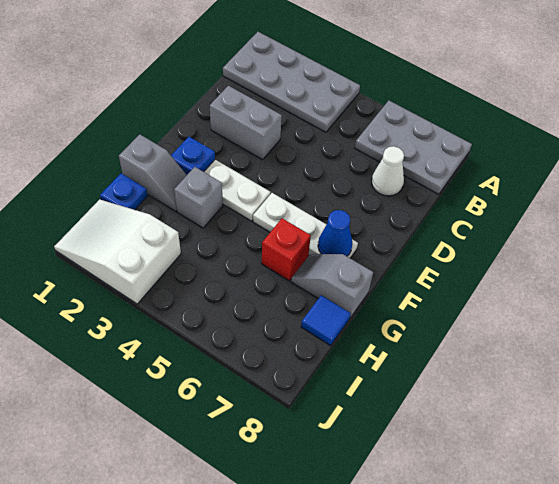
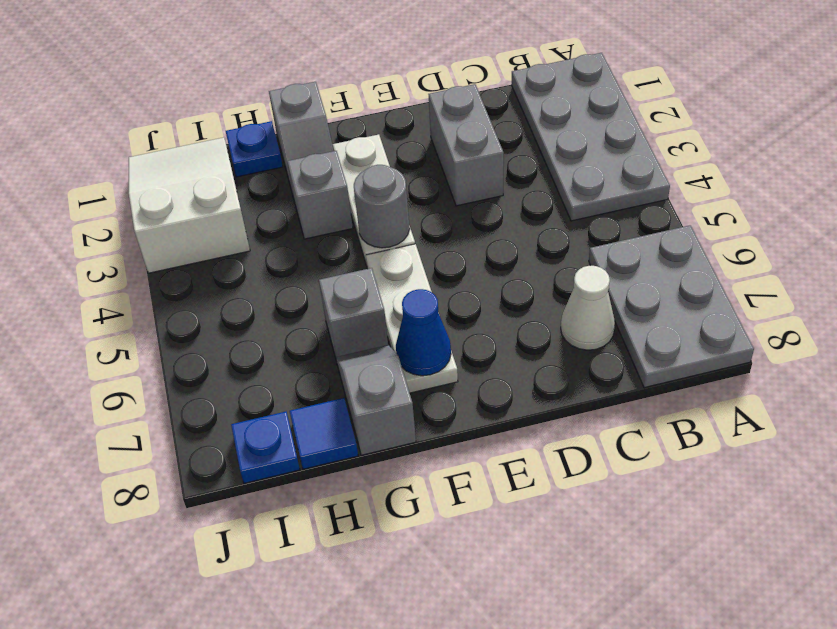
blue plate F2 level 2 -> blue plate I8 level 1
none -> grey round brick F4 level 2
red brick G6 level 1 -> grey brick G6 level 1

